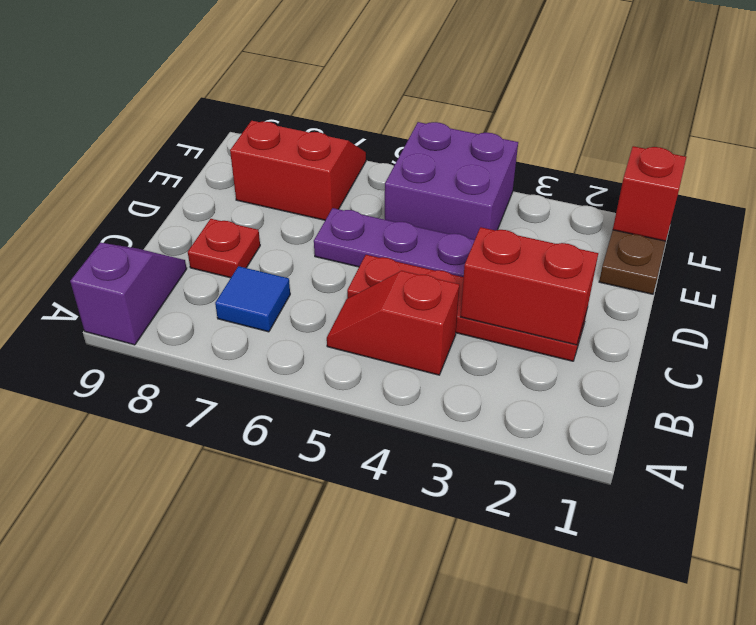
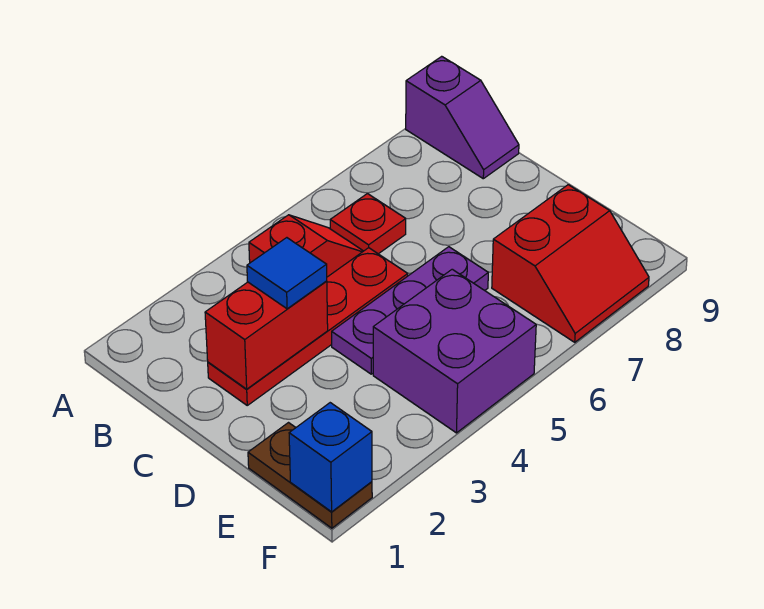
blue tile B7 level 1 -> blue tile C3 level 3
red plate C8 level 1 -> red plate B6 level 1
red brick F1 level 2 -> blue brick F1 level 2

